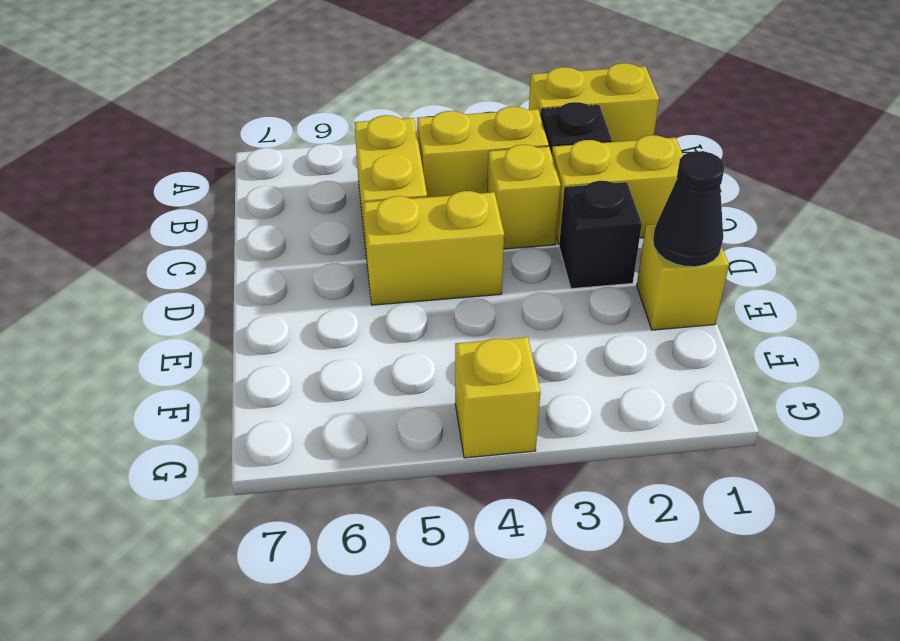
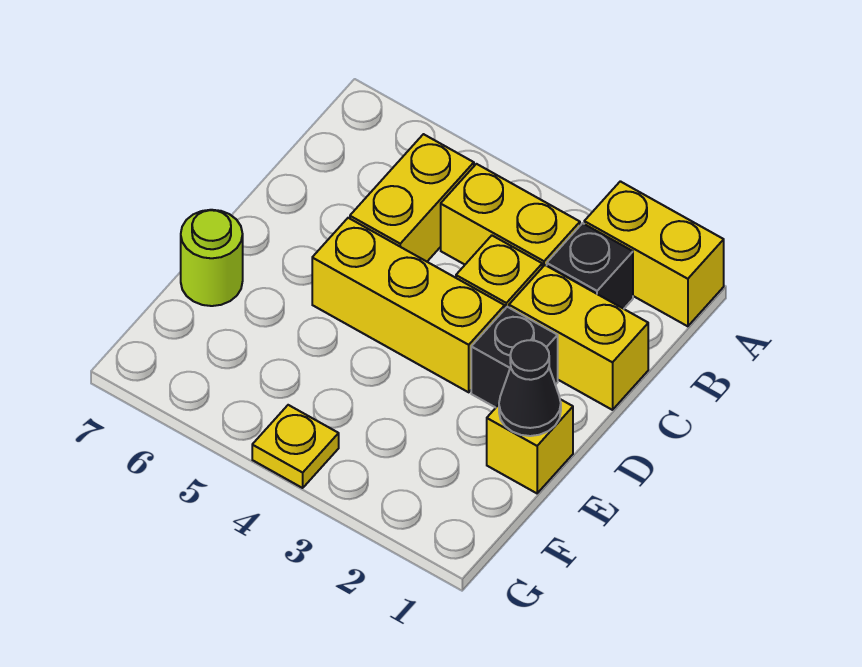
yellow brick D4:D5 level 1 -> yellow brick D3:D5 level 1
none -> lime round brick E7 level 1
yellow brick G4 level 1 -> yellow plate G4 level 1

